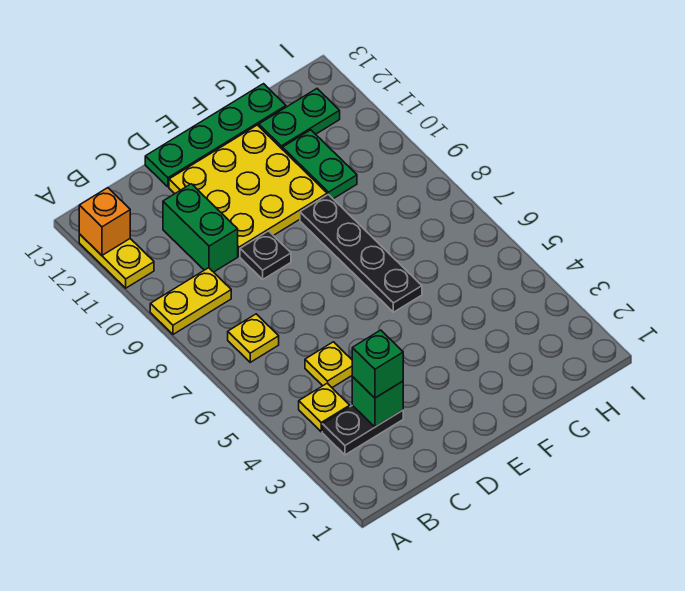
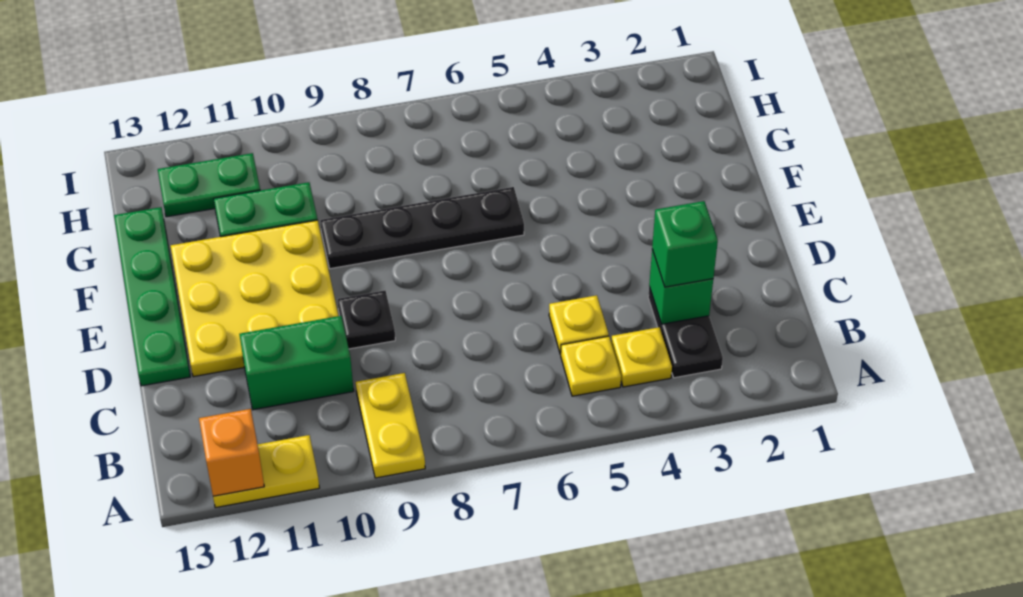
yellow plate B7 level 1 -> yellow plate B5 level 1
green plate G12:H12 level 1 -> green plate H11:H12 level 1

